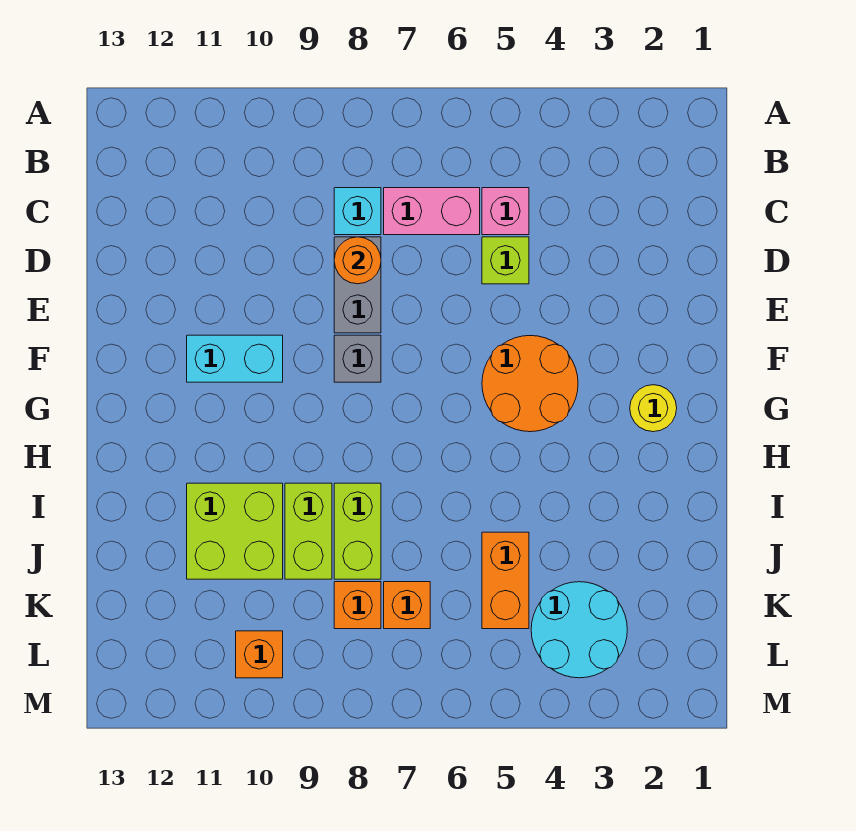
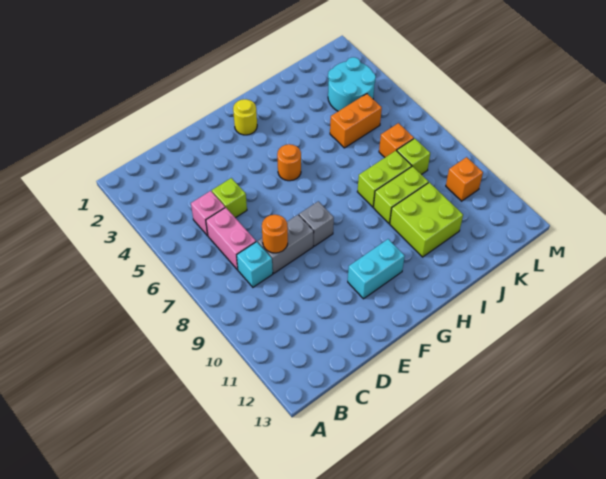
orange round brick F4:G5 level 1 -> orange round brick G5 level 1
cyan brick F10:F11 level 1 -> cyan brick F11:G11 level 1
orange brick K8 level 1 -> lime brick K8 level 1

